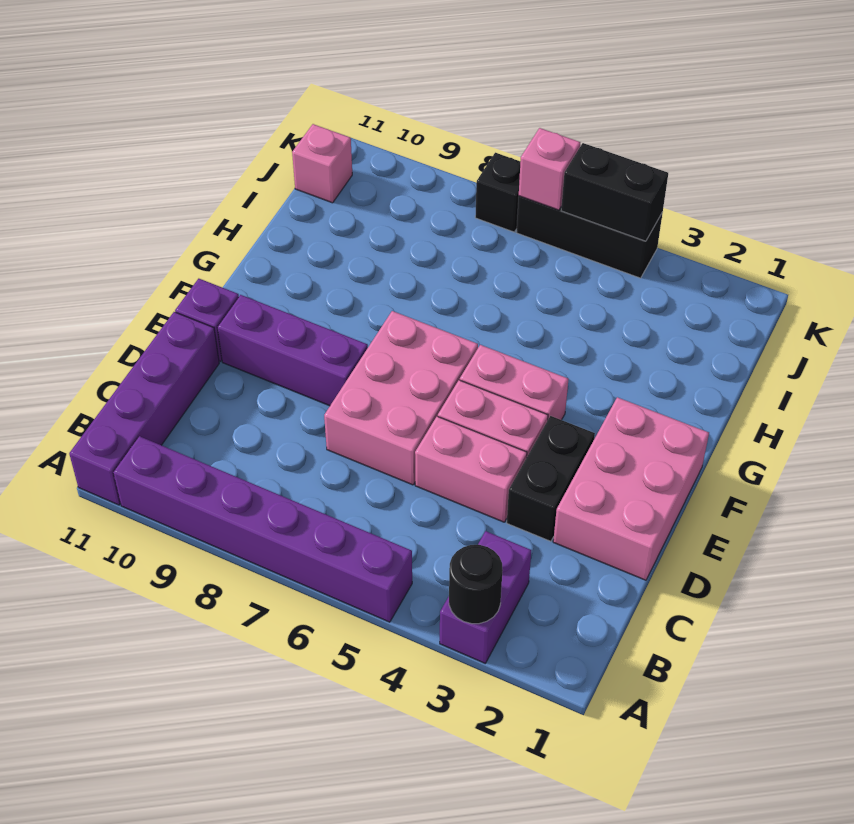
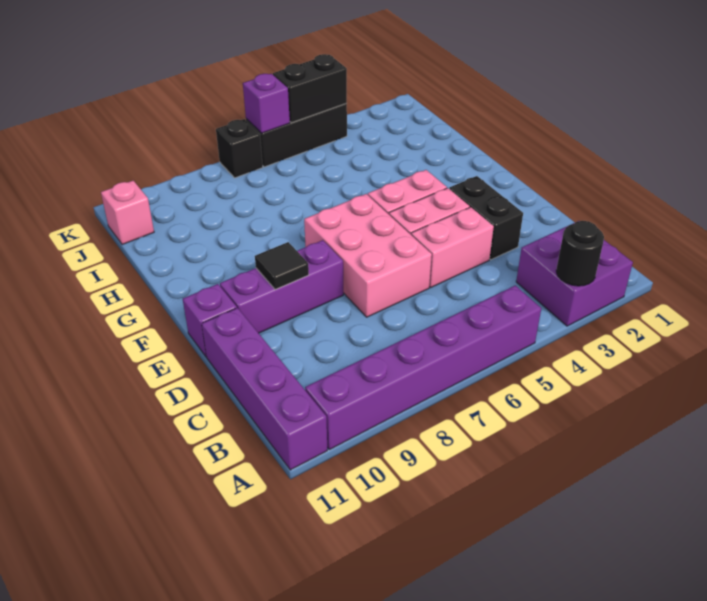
purple brick A3:B3 level 1 -> purple brick A2:B3 level 1
pink brick D1:F2 level 1 -> none
none -> black tile E9 level 2
pink brick K6 level 2 -> purple brick K6 level 2

